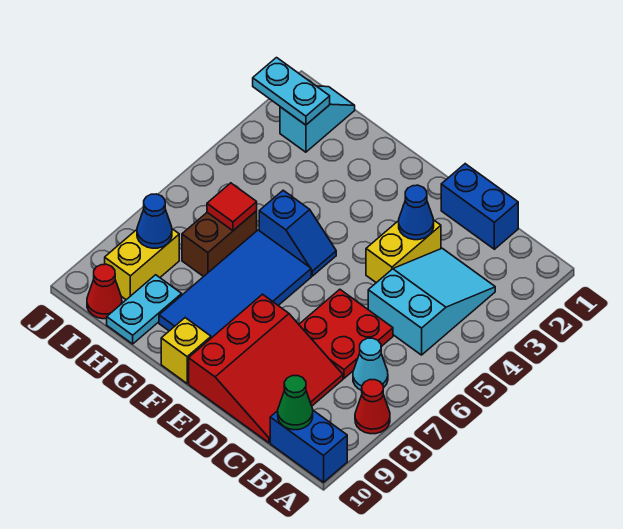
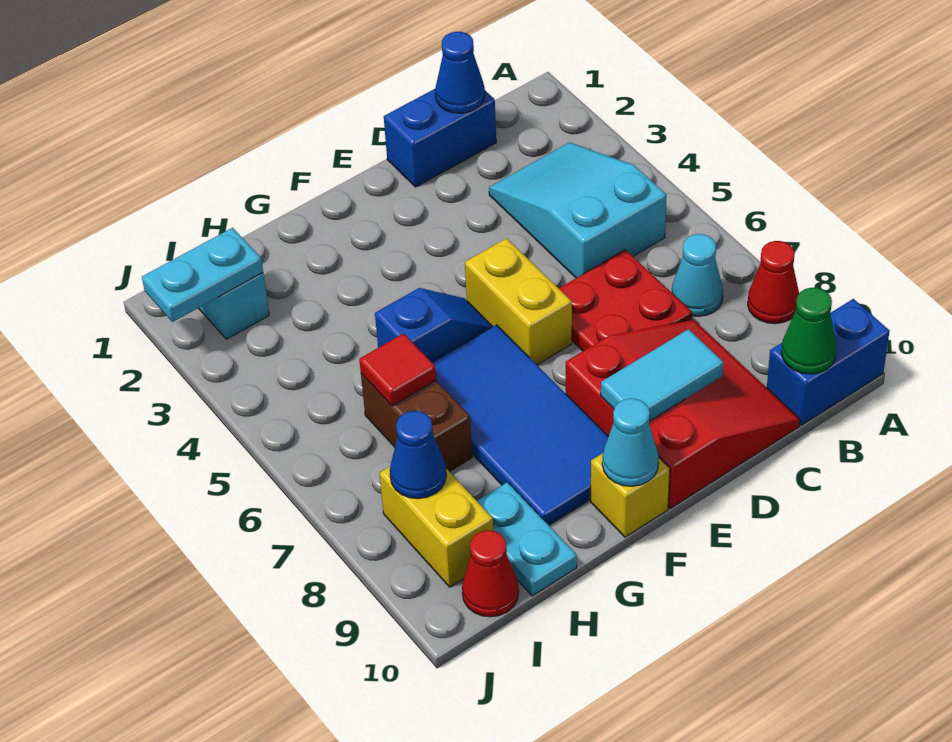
yellow brick D3:D4 level 1 -> yellow brick E5:E6 level 1
blue cone D3 level 2 -> blue cone C1 level 2
none -> cyan tile D9:E9 level 2
none -> cyan cone F10 level 2

